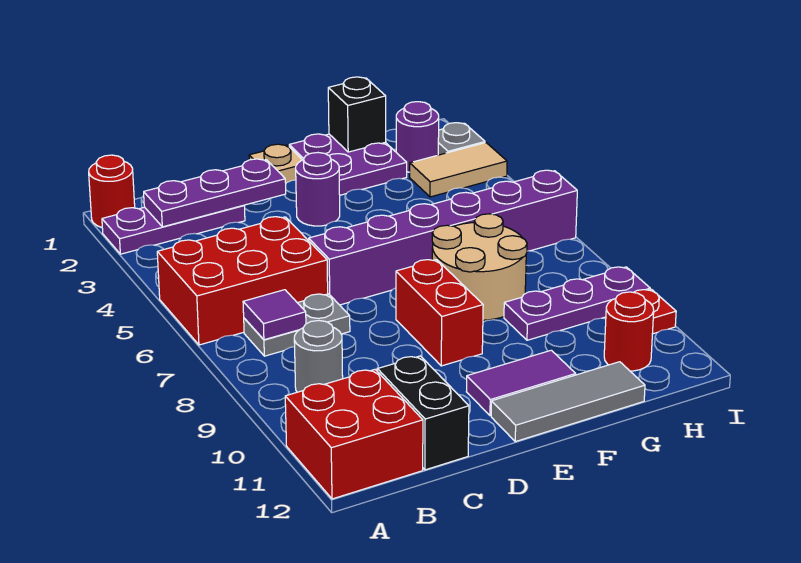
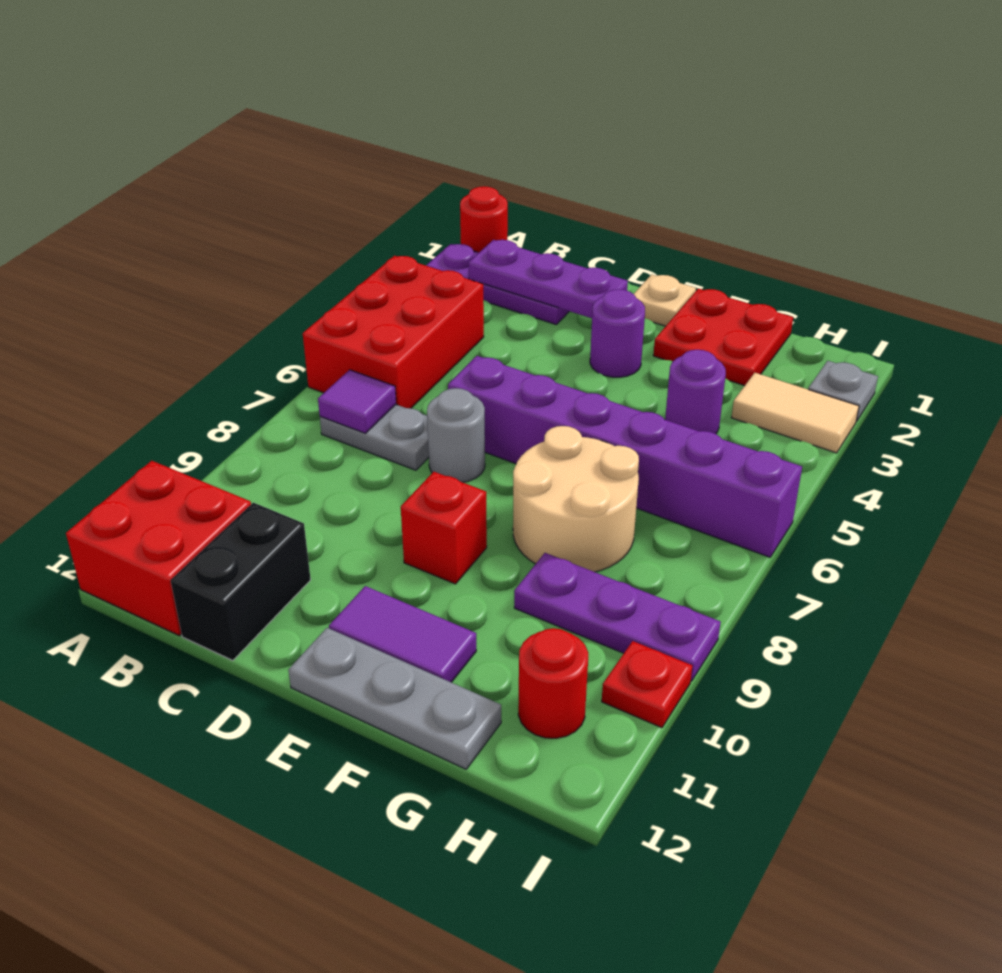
red brick A5:C6 level 1 -> red brick A4:B6 level 1
grey round brick B9 level 1 -> grey round brick D7 level 1
red brick E8:E9 level 1 -> red brick E9 level 1
grey tile E12:G12 level 1 -> grey plate E12:G12 level 1
purple plate F1:G2 level 1 -> red plate F1:G2 level 1
black brick G1 level 2 -> none
purple round brick H2 level 1 -> purple round brick G4 level 1

